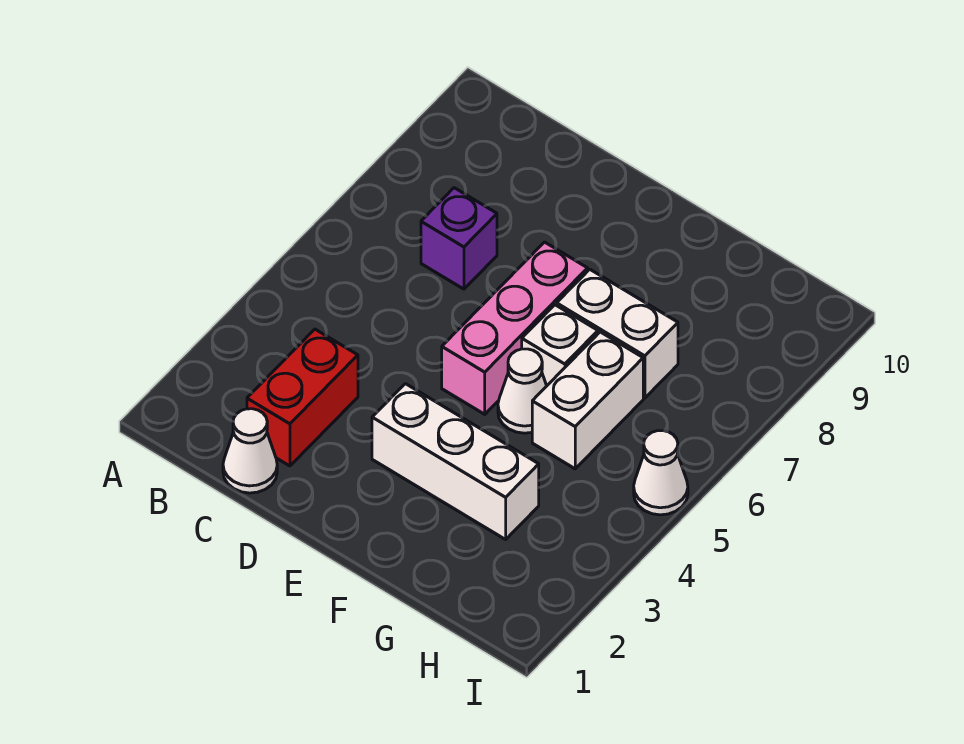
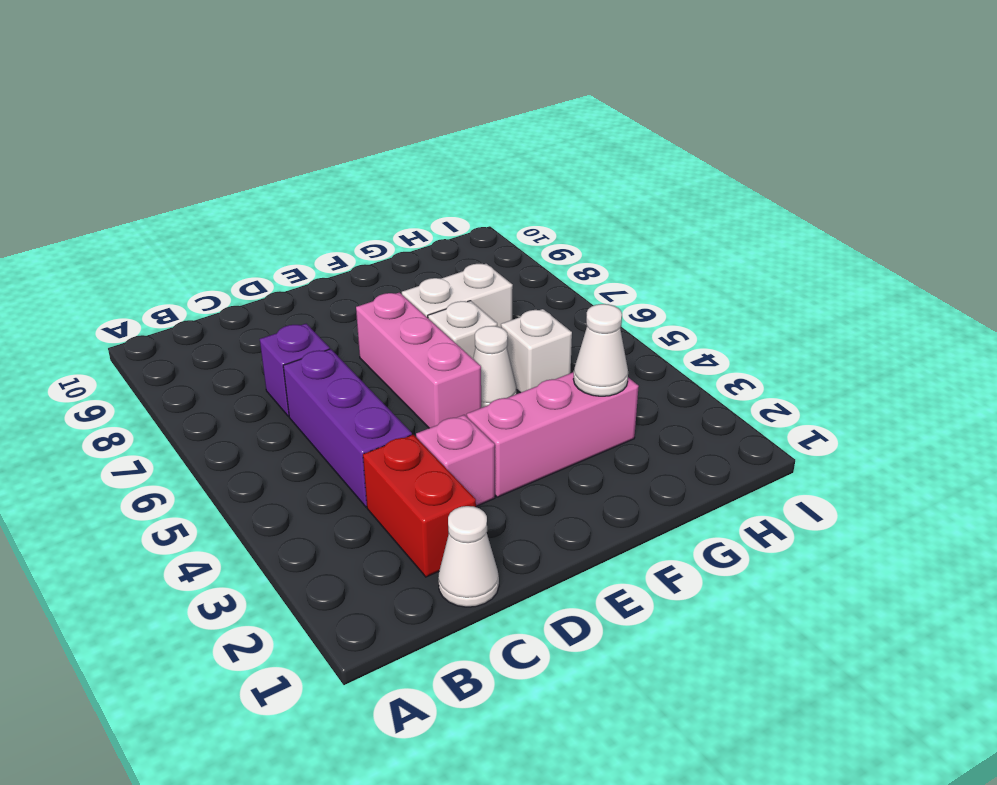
none -> purple brick C4:C6 level 1
none -> pink brick D3 level 1
white brick E3:G3 level 1 -> pink brick E3:G3 level 1
white brick G5:G6 level 1 -> white brick G5 level 1
white cone I5 level 1 -> white cone G3 level 2

